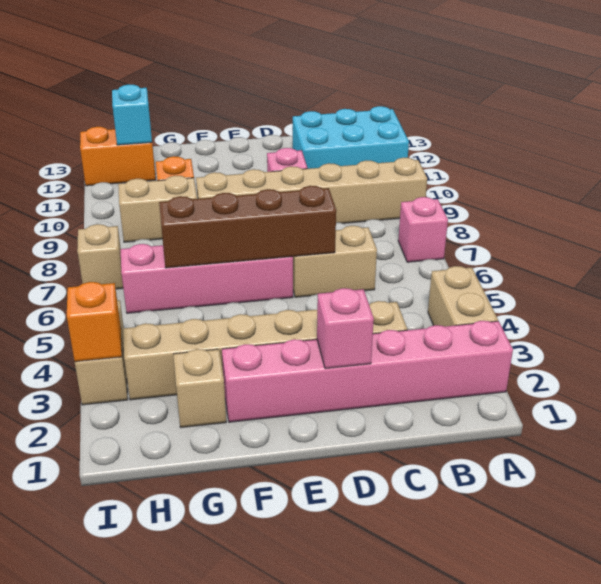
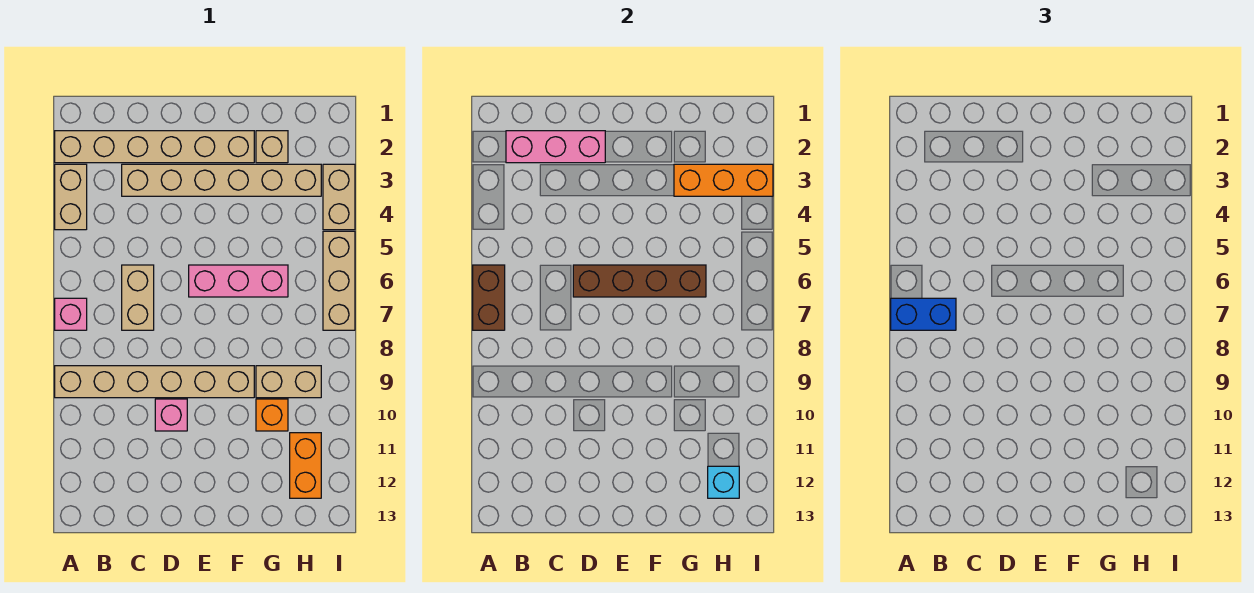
pink brick A2:F2 level 1 -> tan brick A2:F2 level 1
none -> brown brick A6:A7 level 2
none -> blue brick A7:B7 level 3
cyan brick A11:C12 level 1 -> none
tan brick C6:D6 level 1 -> tan brick C6:C7 level 1
pink brick D2 level 2 -> pink brick B2:D2 level 2
pink brick E6:H6 level 1 -> pink brick E6:G6 level 1
orange brick H12:I12 level 1 -> orange brick H11:H12 level 1
orange brick I3 level 2 -> orange brick G3:I3 level 2
tan brick I7 level 1 -> tan brick I5:I7 level 1

